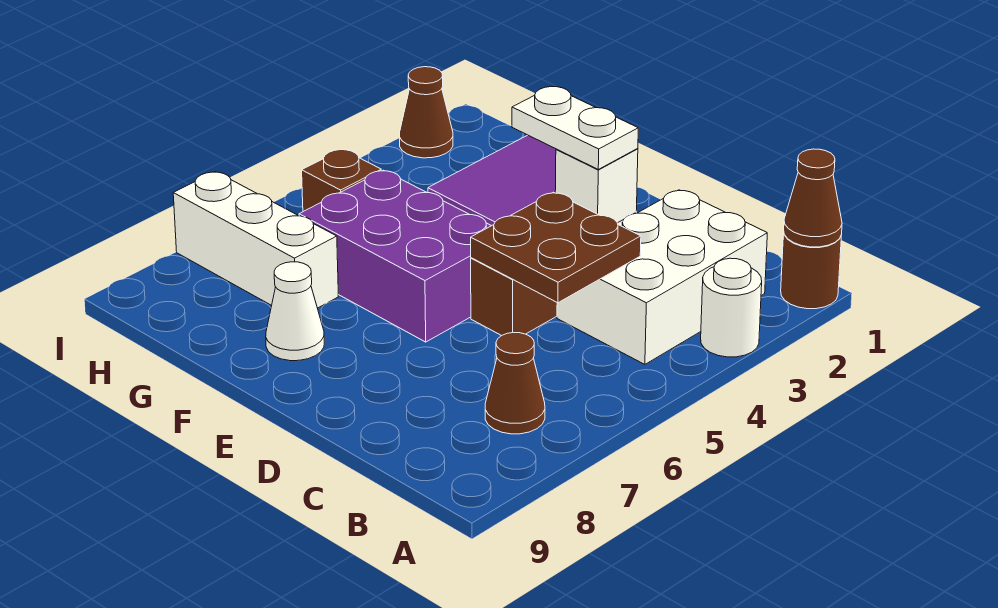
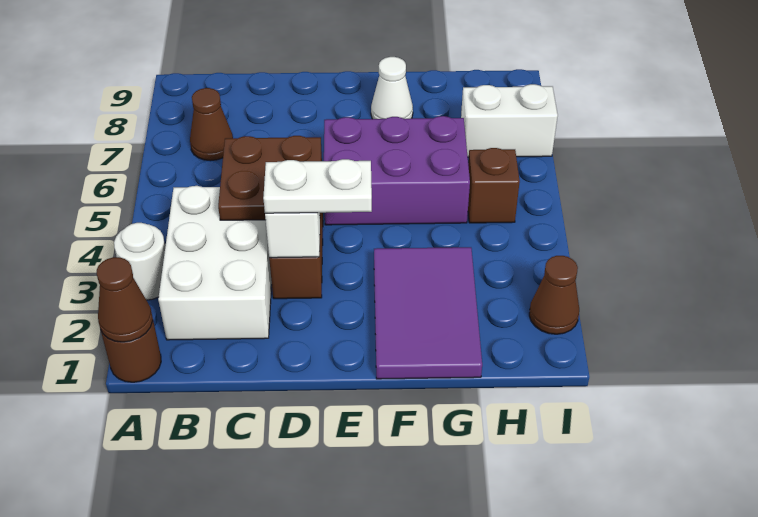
white brick G7:I7 level 1 -> white brick H7:I7 level 1

